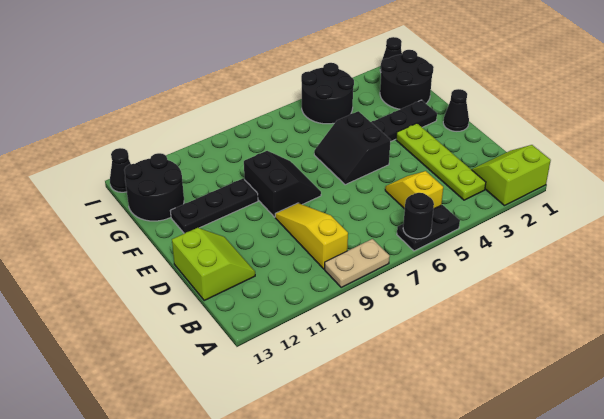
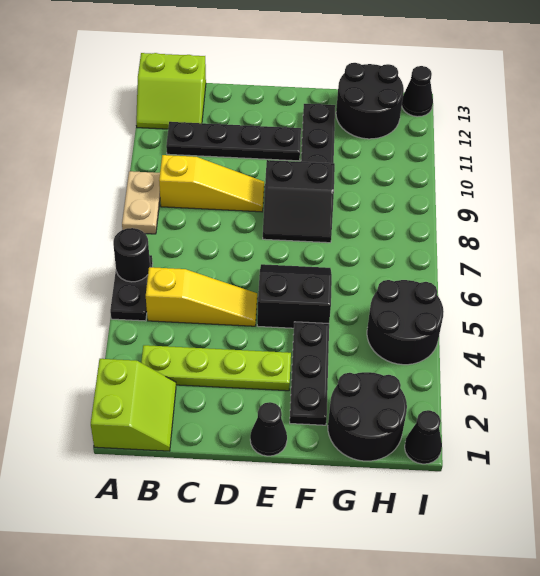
yellow slope B5:C5 level 1 top B -> yellow slope B5:D5 level 1 top B
none -> black plate B11:E11 level 1
lime slope C12:D13 level 1 top 13 -> lime slope A12:B13 level 1 top 13

